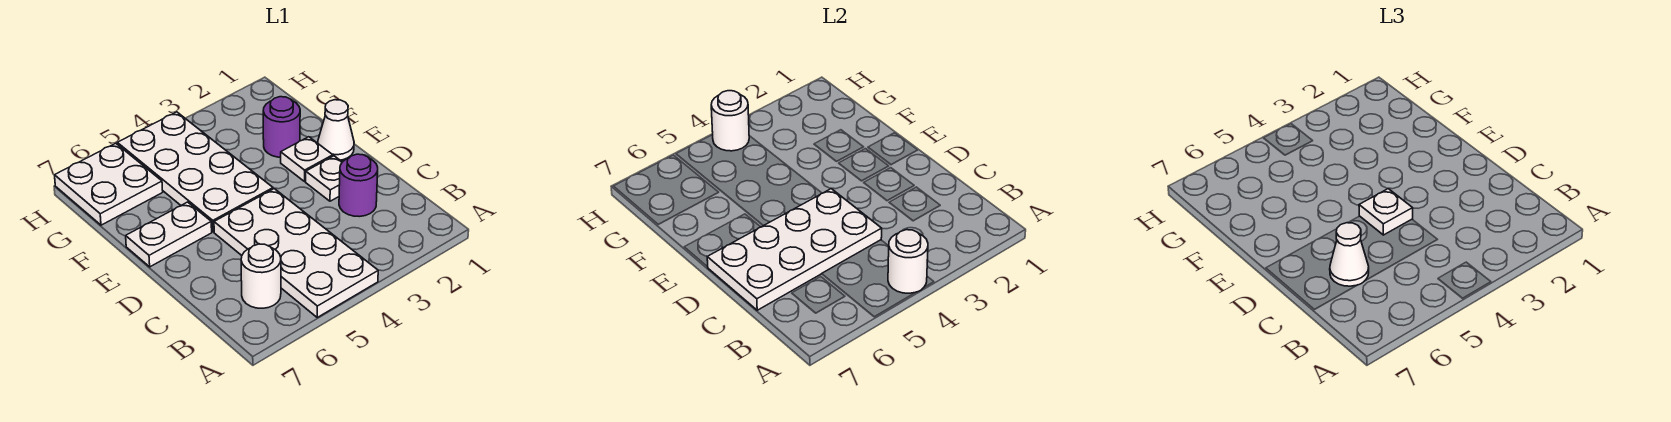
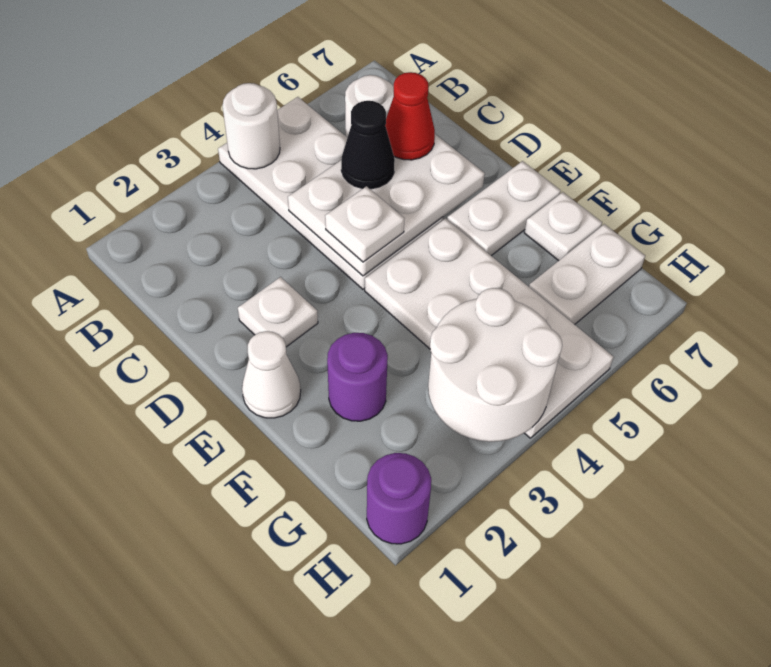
purple round brick C2 level 1 -> purple round brick H1 level 1
white plate C4:D7 level 2 -> white plate C4:D6 level 2
none -> black cone C5 level 3
white cone C6 level 3 -> red cone C6 level 3
white plate E2 level 1 -> white plate F7 level 1
white plate G6:H7 level 1 -> white plate G6:G7 level 1
white round brick H4 level 2 -> white round brick G3:H4 level 2

